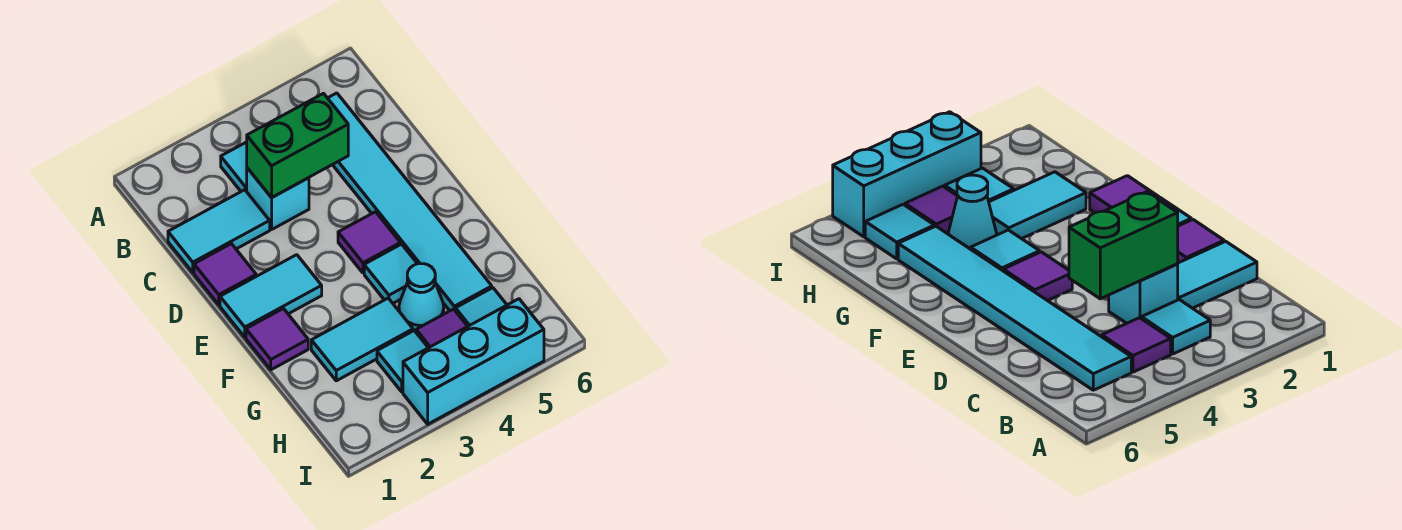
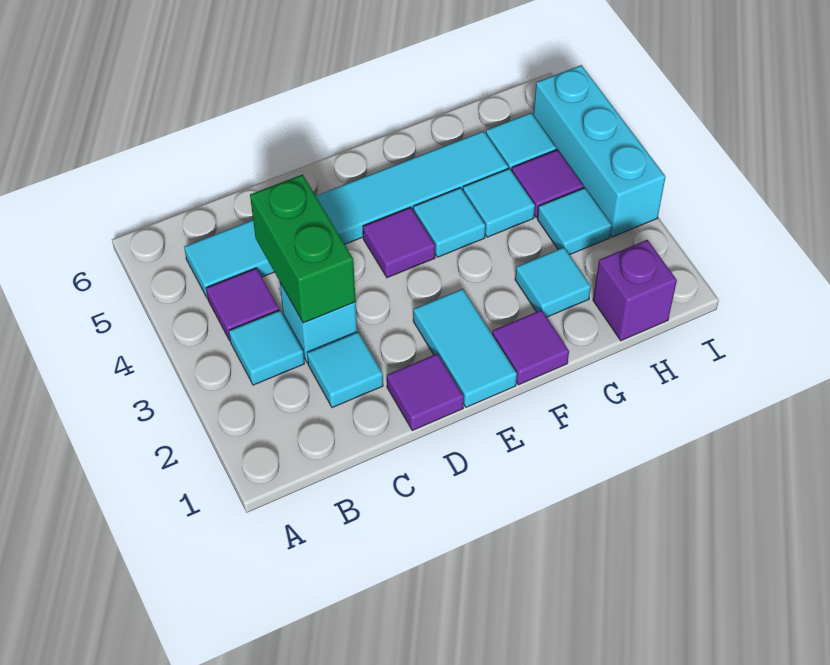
cyan tile C1:C2 level 1 -> cyan tile C2 level 1
cyan tile G2:G3 level 1 -> cyan tile G2 level 1
cyan cone G4 level 1 -> cyan tile G4 level 1
none -> purple brick H1 level 1

